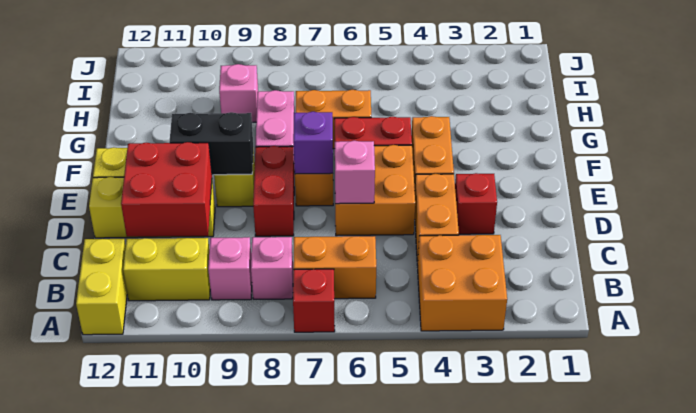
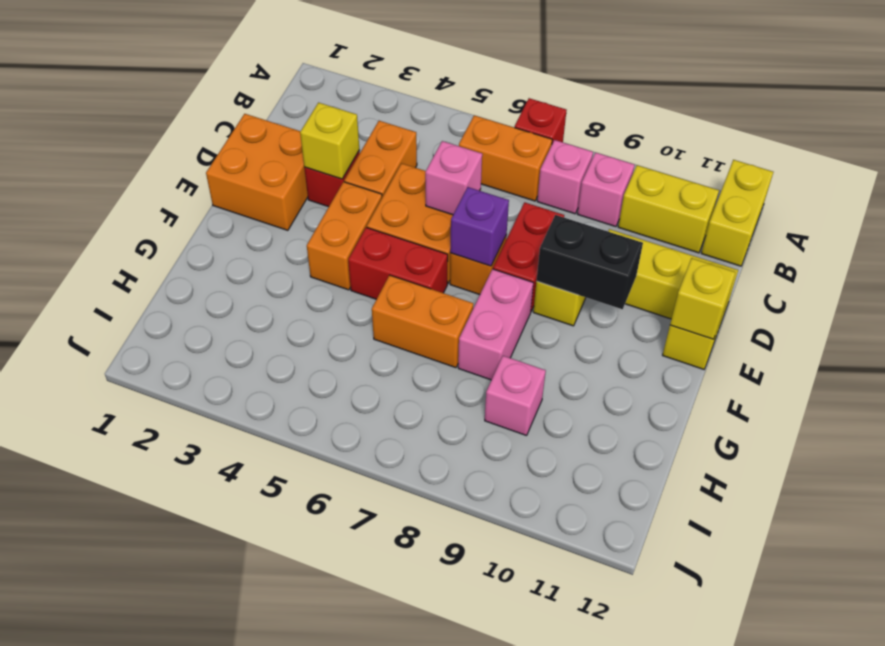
orange brick A3:B4 level 1 -> orange brick D1:E2 level 1
red brick C10:D11 level 2 -> none
none -> yellow brick D3 level 2
none -> yellow brick E12 level 2

